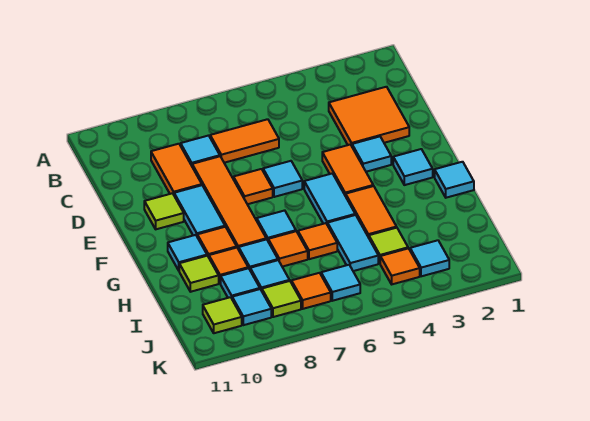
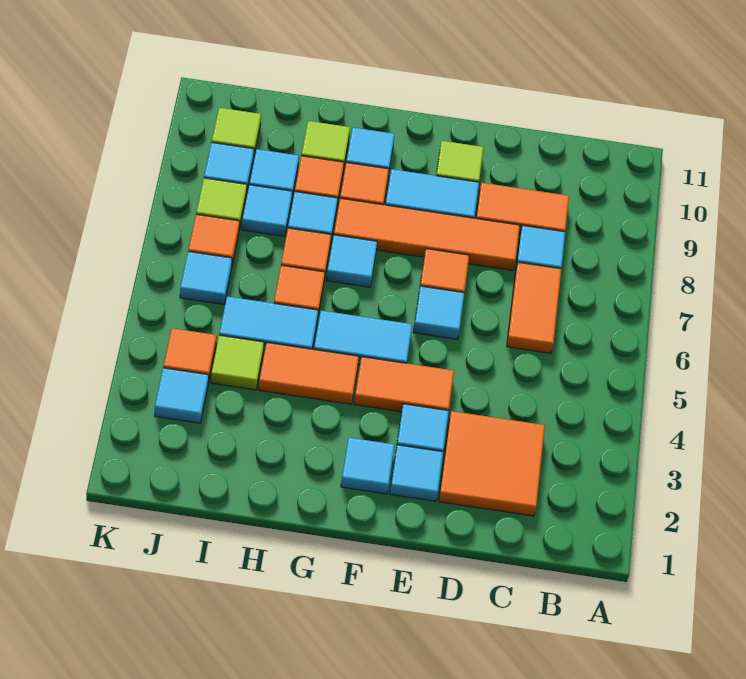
cyan tile G1 level 1 -> cyan tile E2 level 1

